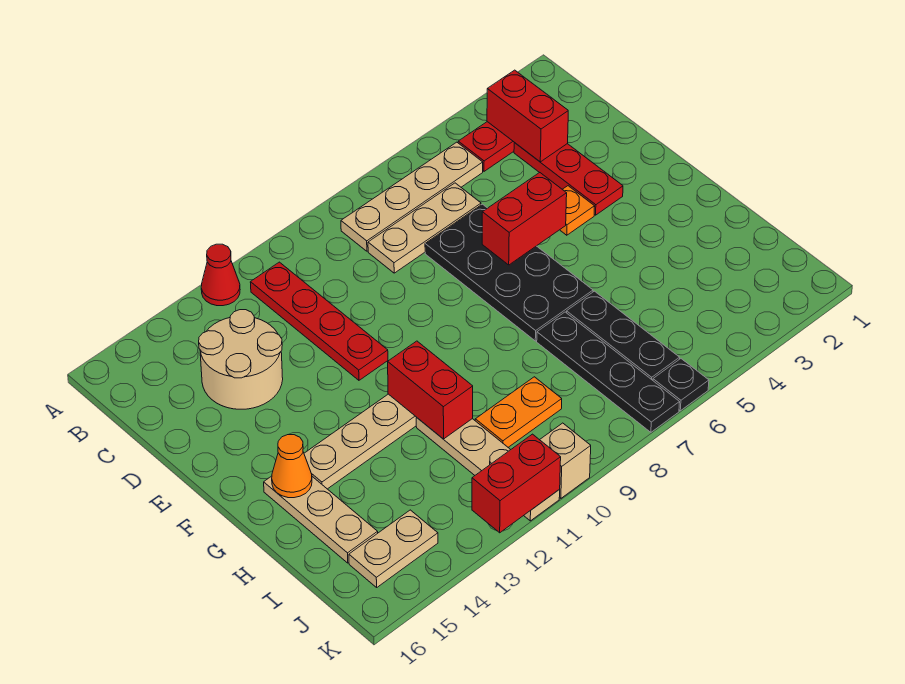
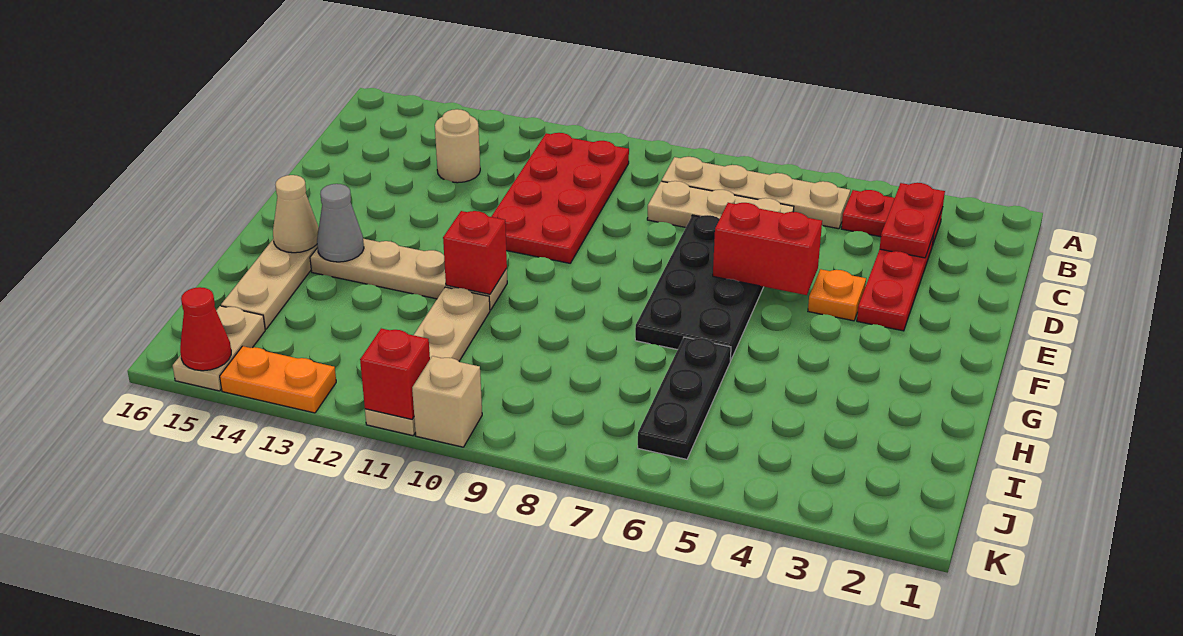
red cone A12 level 1 -> red cone K15 level 2
red brick B3:C3 level 2 -> red plate B3:C3 level 2
red plate B11:E11 level 1 -> red plate B10:E11 level 1
tan round brick C13:D14 level 1 -> tan round brick C13 level 1
red brick G11:H11 level 2 -> red brick G11 level 2
none -> grey cone G14 level 2
orange cone G15 level 2 -> tan cone G15 level 2
black plate H7:K7 level 1 -> none
orange plate I9:I10 level 1 -> orange plate K13:K14 level 1
tan plate J14:J15 level 1 -> tan plate J15:K15 level 1
black plate K6 level 1 -> none
red brick K11:K12 level 2 -> red brick K11 level 2

